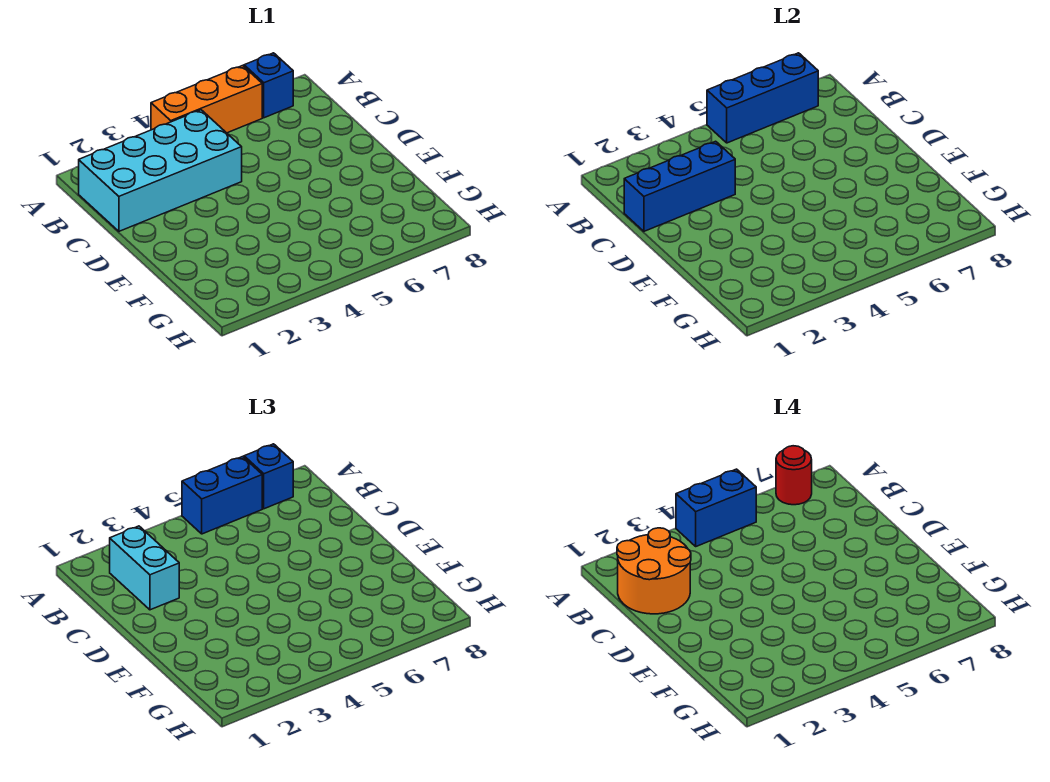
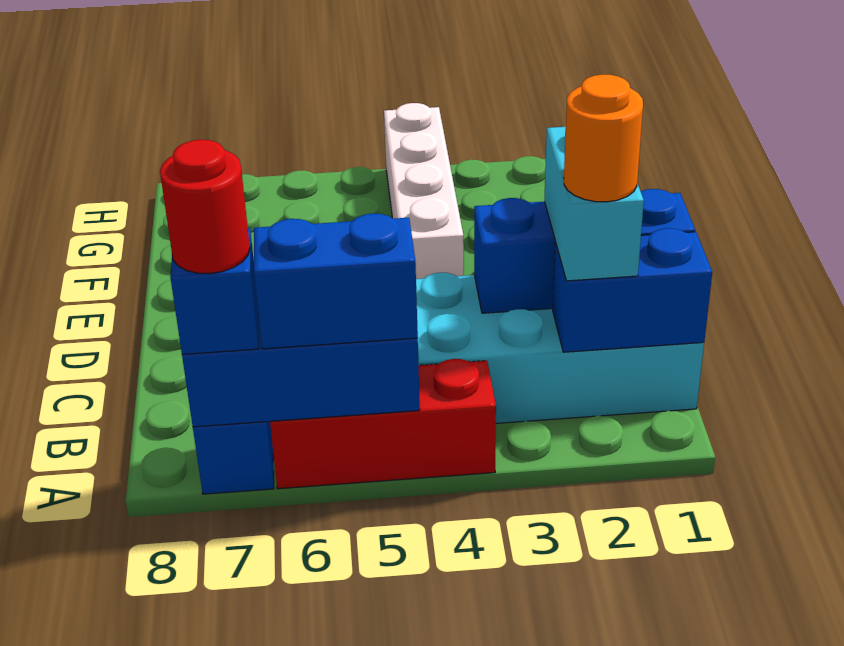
orange brick A4:A6 level 1 -> red brick A4:A6 level 1
blue brick A4:A5 level 4 -> blue brick B1:B2 level 2
orange round brick B1:C2 level 4 -> orange round brick B2 level 4
none -> white brick E4:H4 level 1

